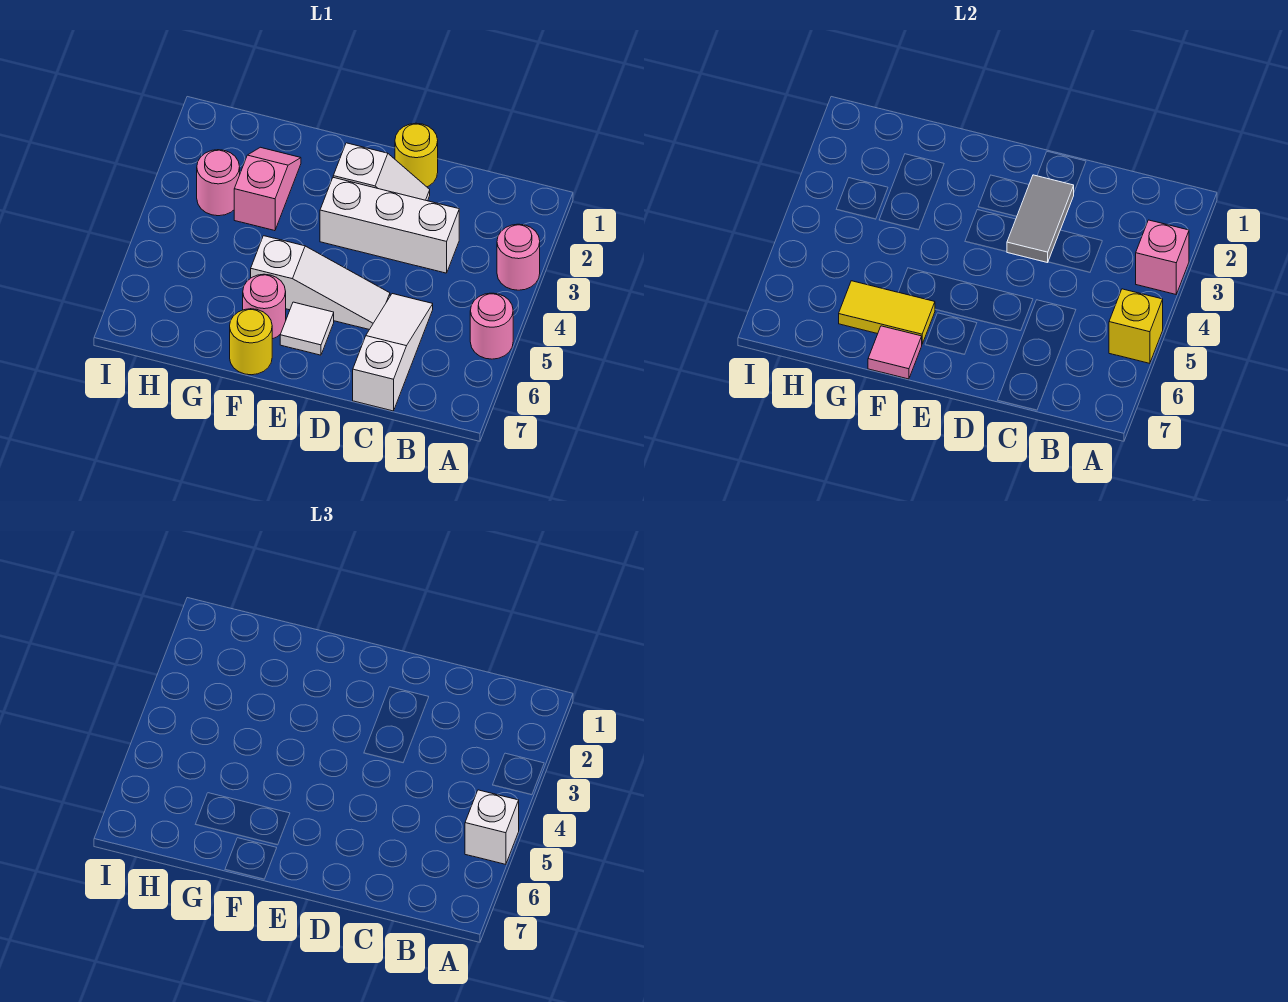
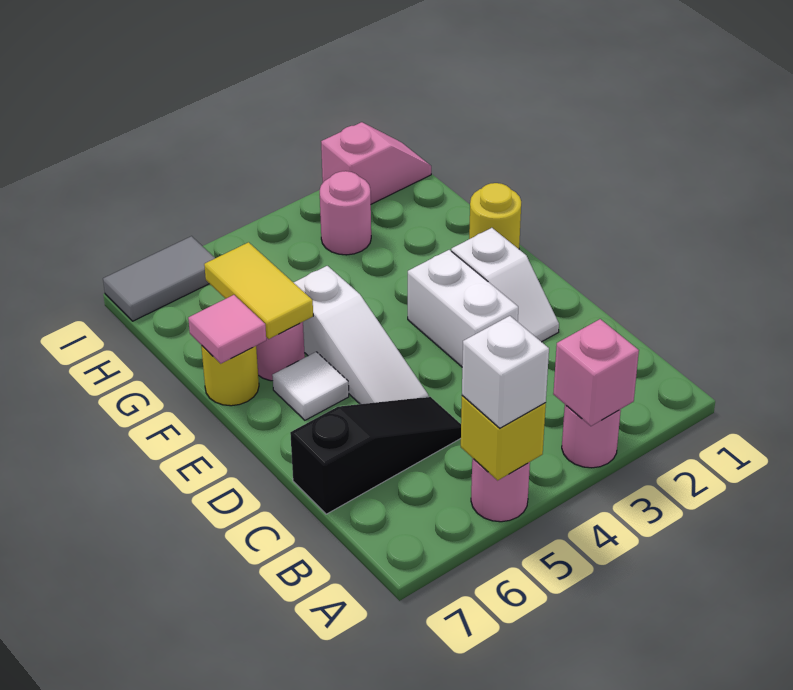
white brick C3:E3 level 1 -> white brick D3:E3 level 1
white slope C5:C7 level 1 top 7 -> black slope C5:C7 level 1 top 7
yellow round brick D1 level 1 -> yellow round brick F1 level 1
grey tile D2:D3 level 2 -> grey tile I6:I7 level 1
pink slope G2:G3 level 1 top 3 -> pink slope I1:I2 level 1 top 2

